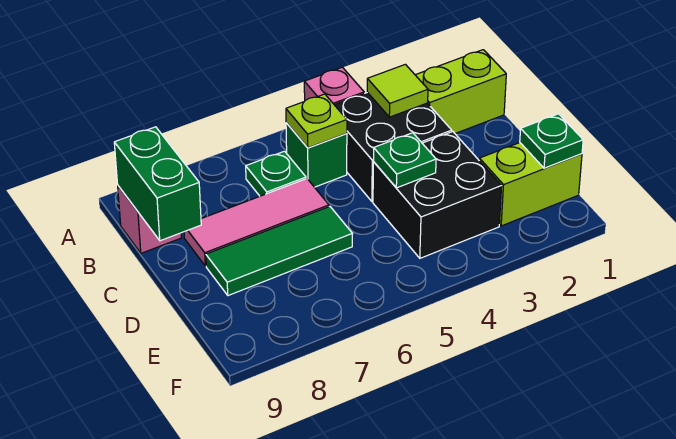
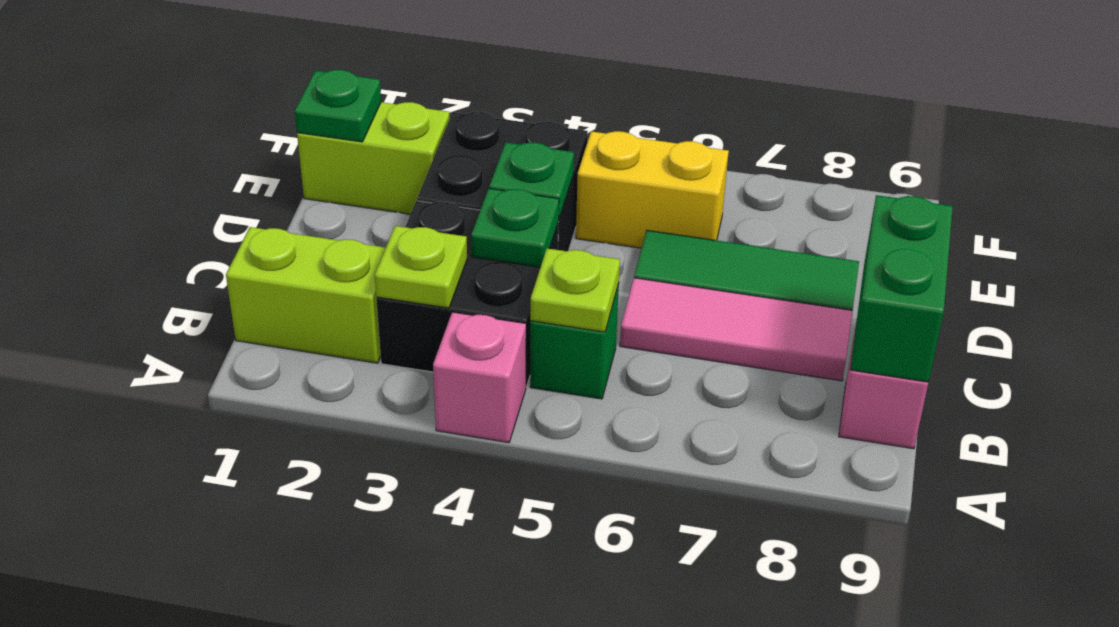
lime tile B3 level 2 -> lime plate B3 level 2
green plate B6 level 1 -> green plate C4 level 2
none -> yellow brick E5:E6 level 1

